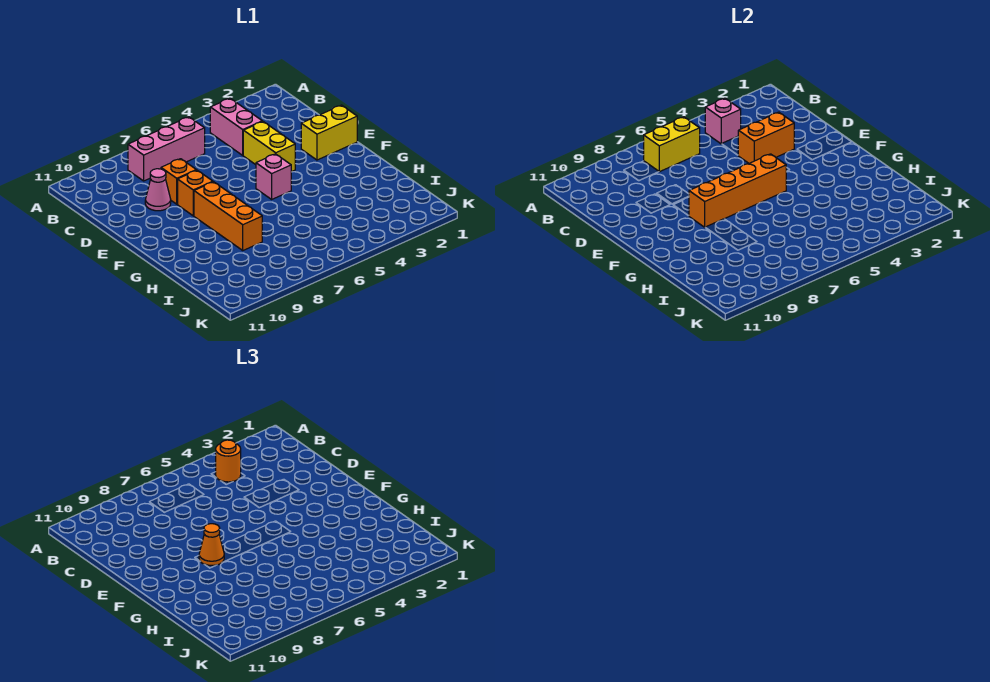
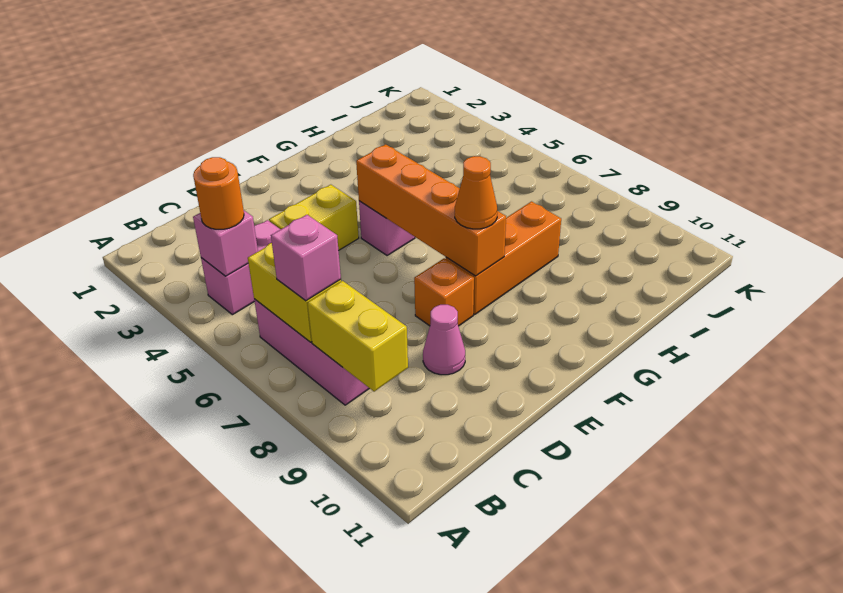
none -> pink brick B7 level 3
orange brick D3:D4 level 2 -> none
orange brick D8 level 1 -> none
yellow brick E1:E2 level 1 -> yellow brick B8:B9 level 2

